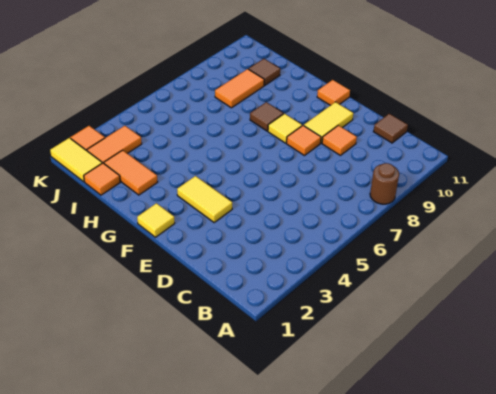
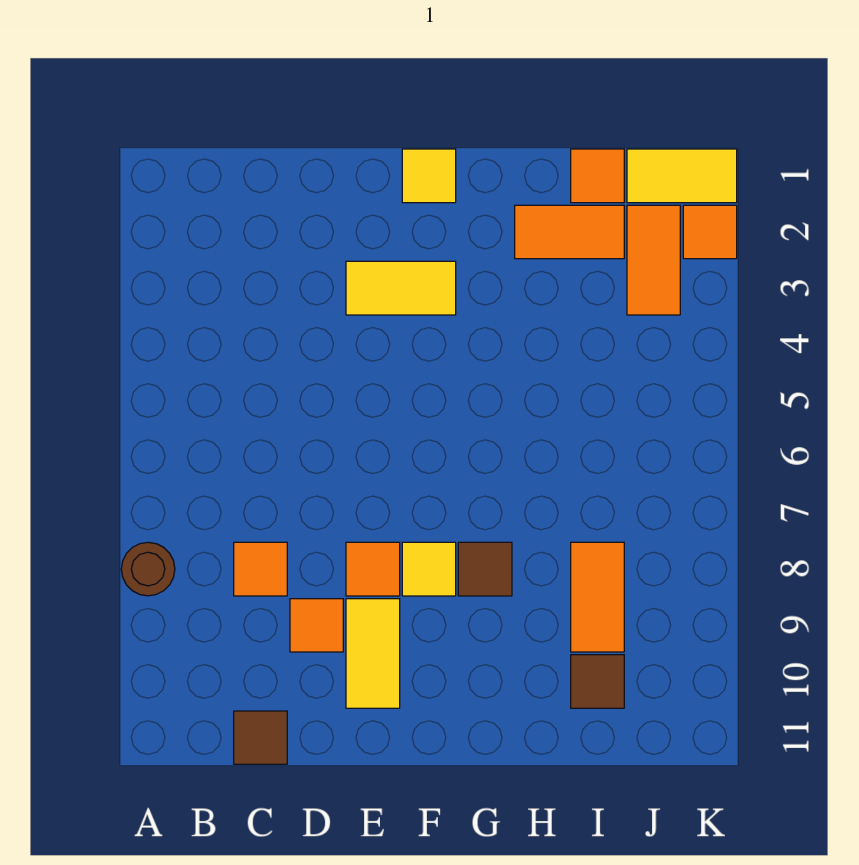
orange tile F11 level 1 -> orange tile C8 level 1

